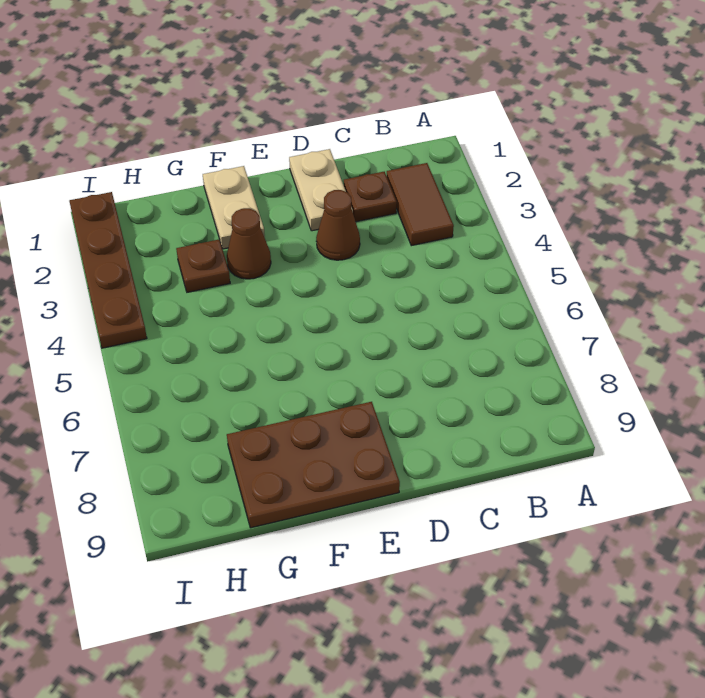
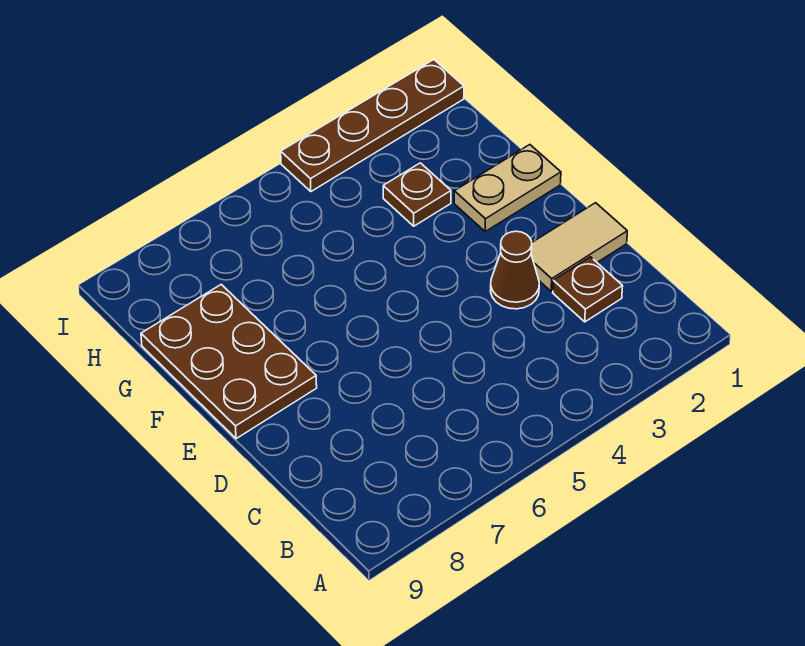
brown tile B2:B3 level 1 -> none
tan plate D1:D2 level 1 -> tan tile D1:D2 level 1
brown cone F3 level 1 -> none

